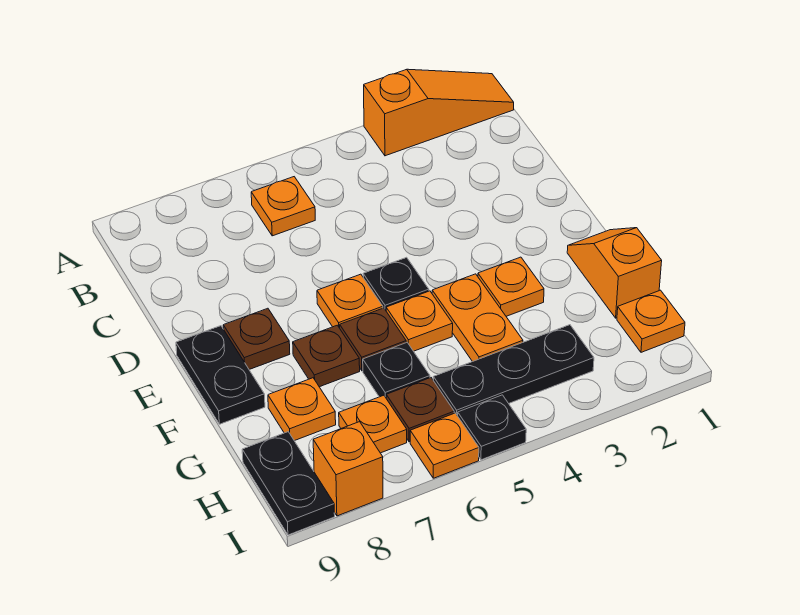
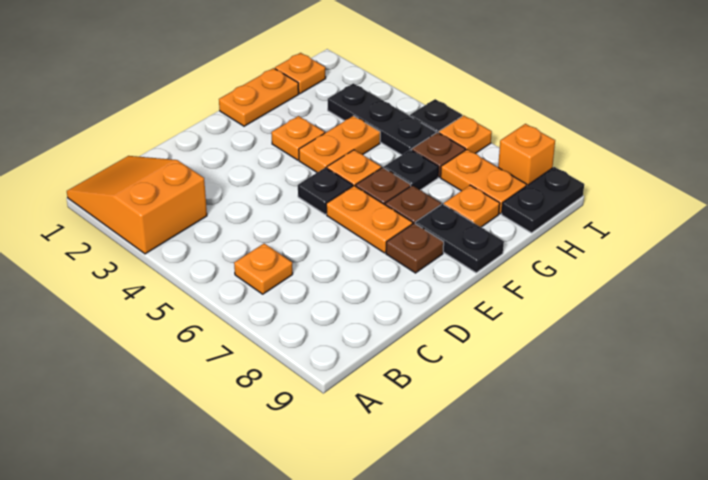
orange slope A1:A3 level 1 top 3 -> orange slope A1:B3 level 1 top 3
orange plate E6 level 1 -> orange plate E6:E7 level 1
black plate E9:F9 level 1 -> black plate F8:F9 level 1
orange slope F1:G1 level 1 top G -> orange plate F1:G1 level 1
orange plate H7 level 1 -> orange plate H7:H8 level 1

